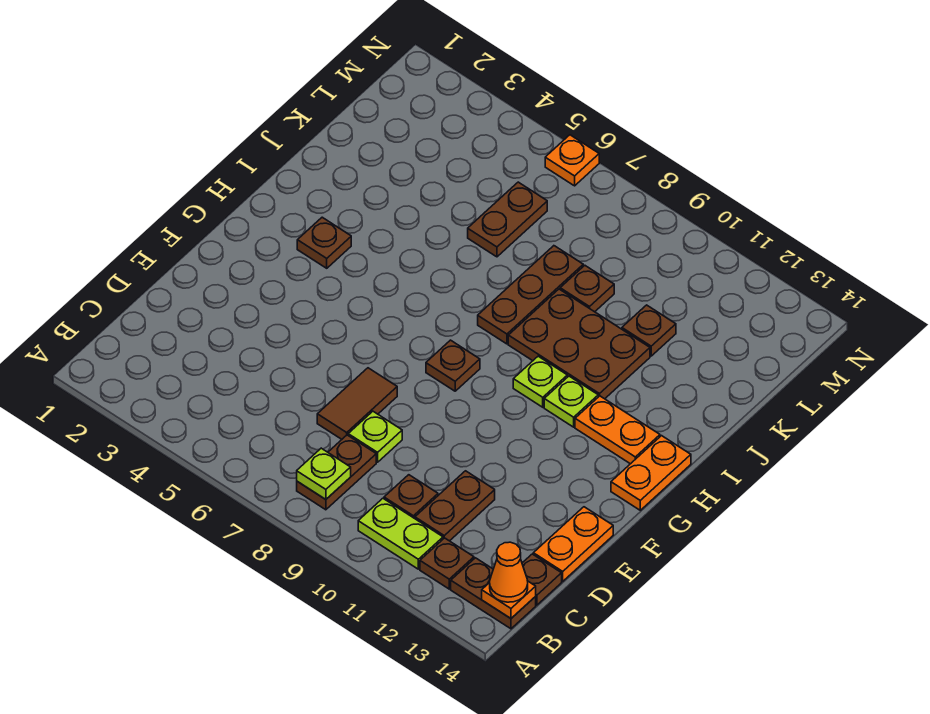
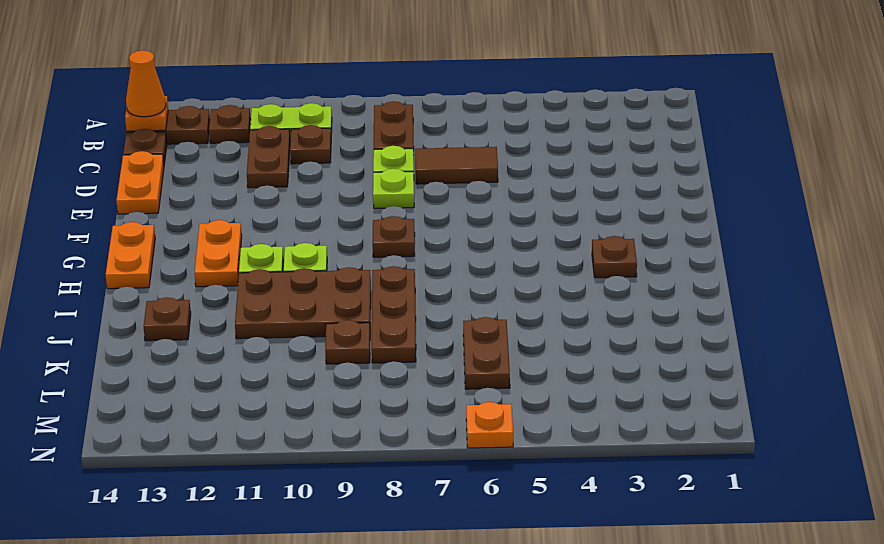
lime plate B8 level 2 -> lime plate E8 level 1
brown tile D7:E7 level 1 -> brown tile D6:D7 level 1
orange plate H12:H13 level 1 -> orange plate G12:H12 level 1
brown plate K11 level 1 -> brown plate J13 level 1

